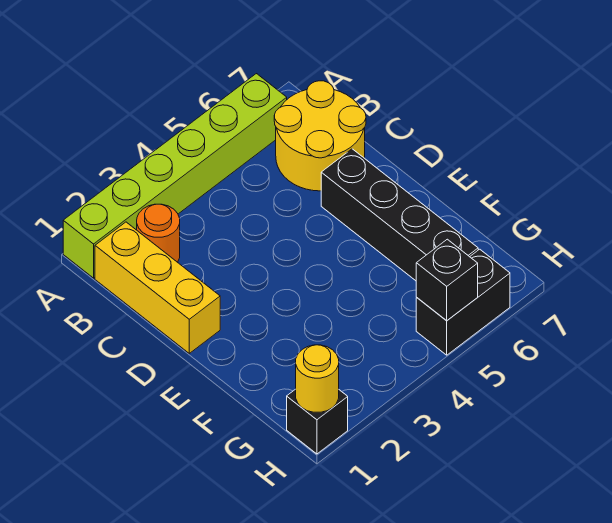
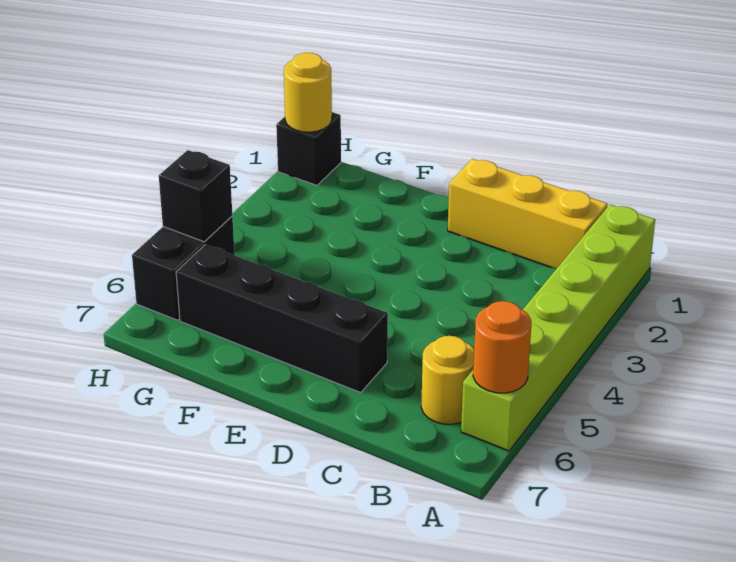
orange round brick B2 level 1 -> orange round brick A6 level 2
yellow round brick B6:C7 level 1 -> yellow round brick B6 level 1

